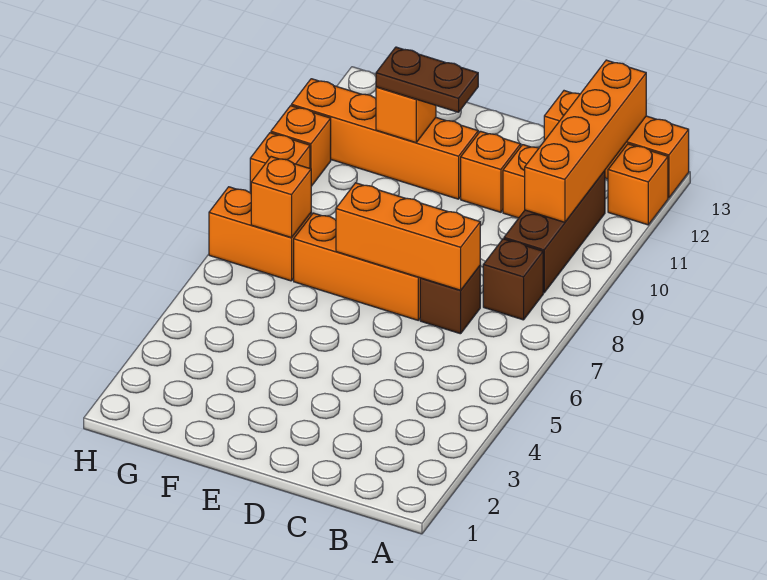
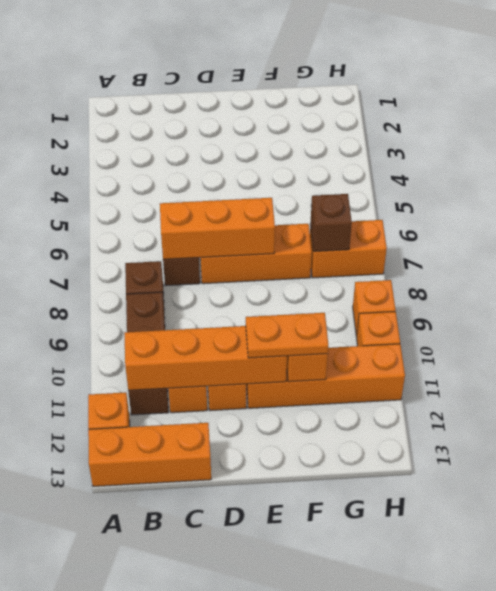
orange brick B10:B13 level 2 -> orange brick B11:E11 level 2
brown plate E11:F11 level 3 -> orange plate E11:F11 level 3
orange brick G7 level 2 -> brown brick G7 level 2

